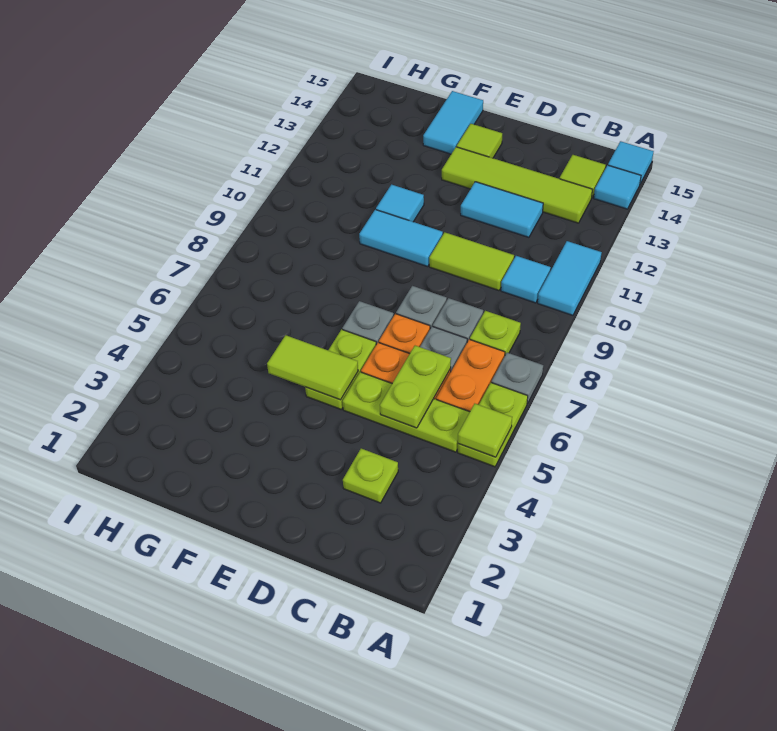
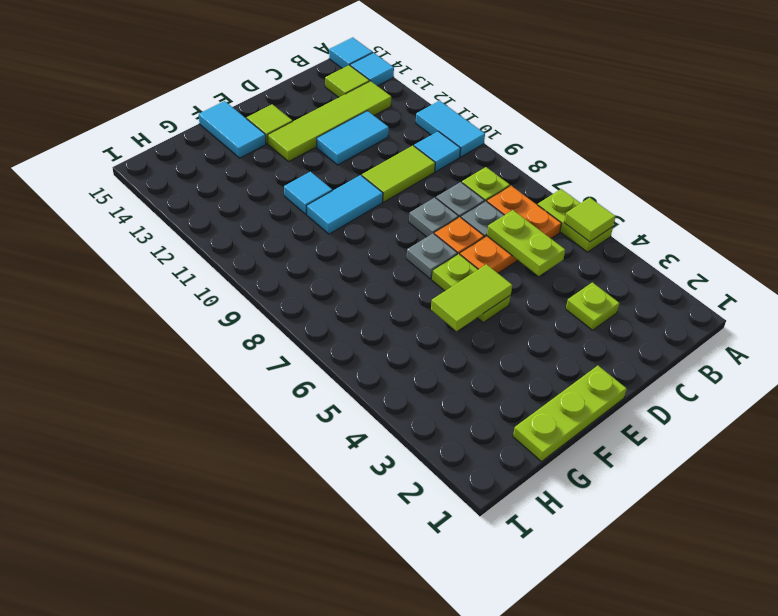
grey plate A7 level 1 -> none
lime plate B5:D5 level 1 -> lime plate E1:G1 level 1

